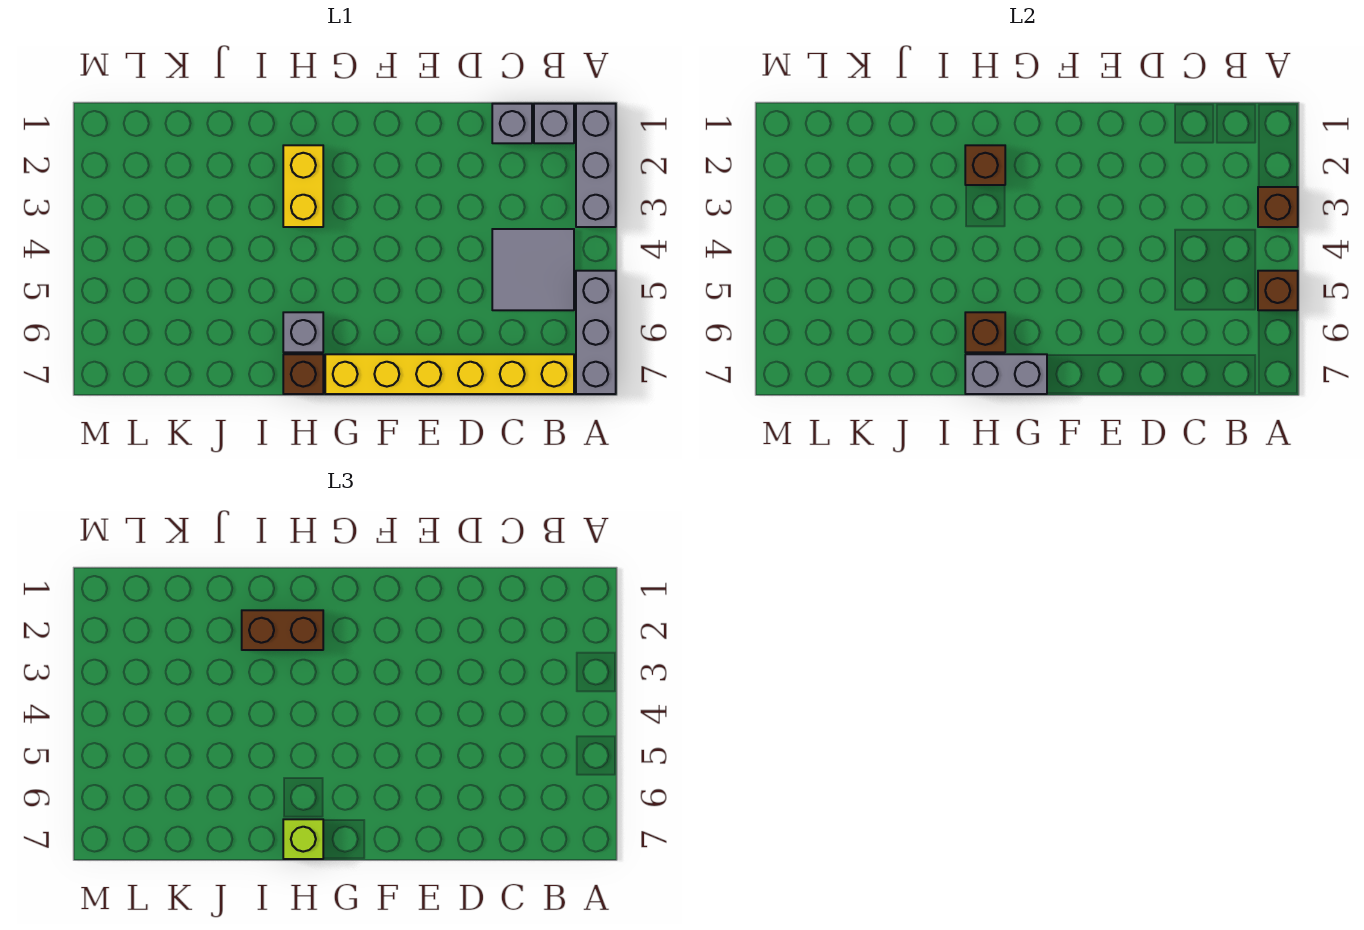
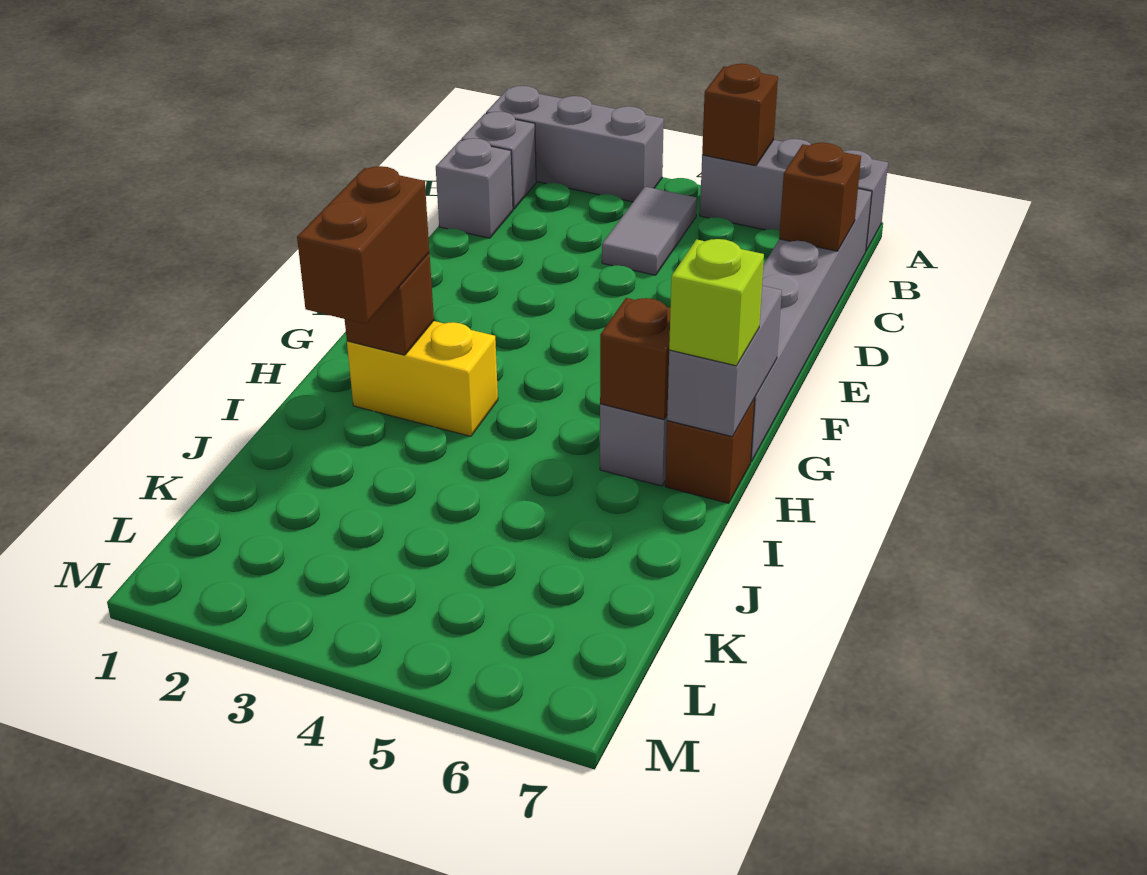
brown brick A3 level 2 -> brown brick C7 level 2
grey tile B4:C5 level 1 -> grey tile B4:C4 level 1
yellow brick B7:G7 level 1 -> grey brick B7:G7 level 1

